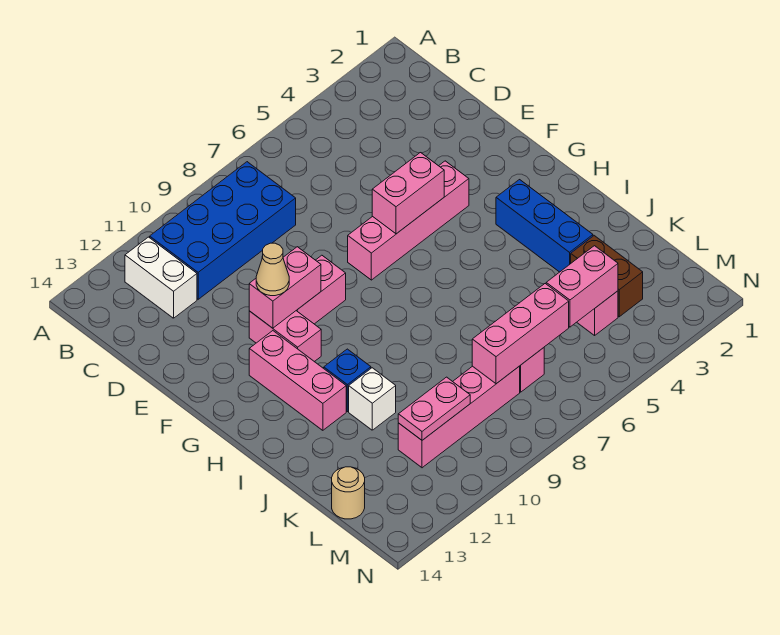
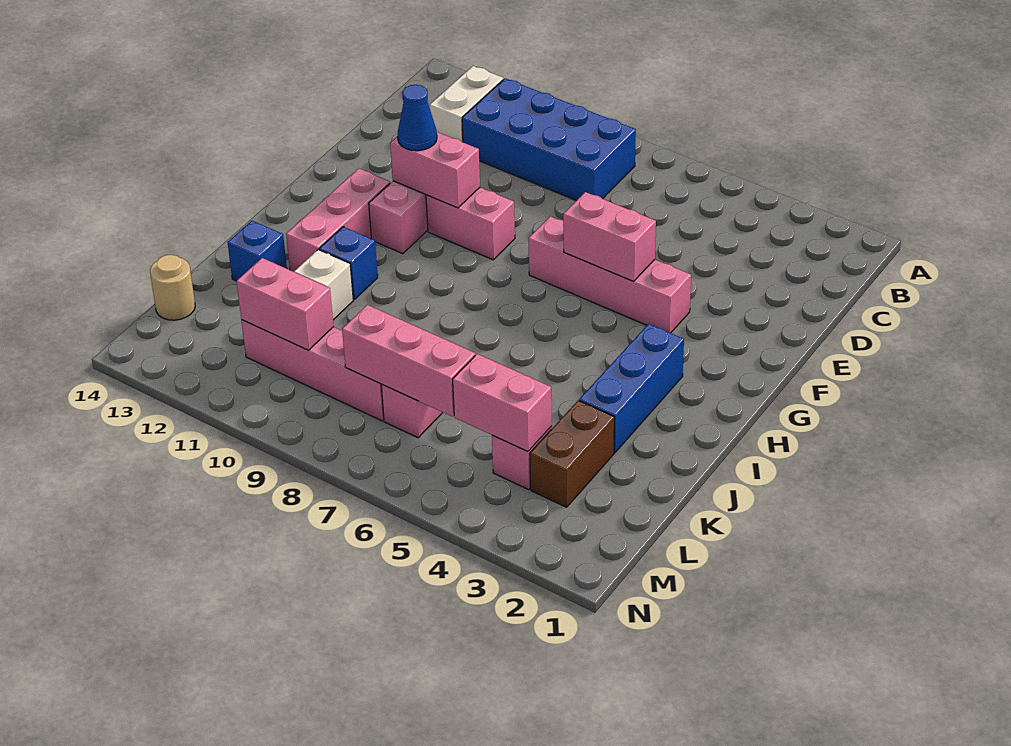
tan cone F11 level 3 -> blue cone F11 level 3
none -> blue brick J13 level 1
pink plate L10:L11 level 2 -> pink brick L10:L11 level 2

